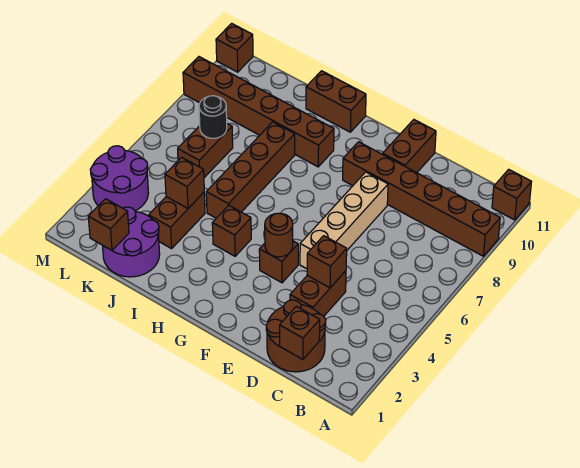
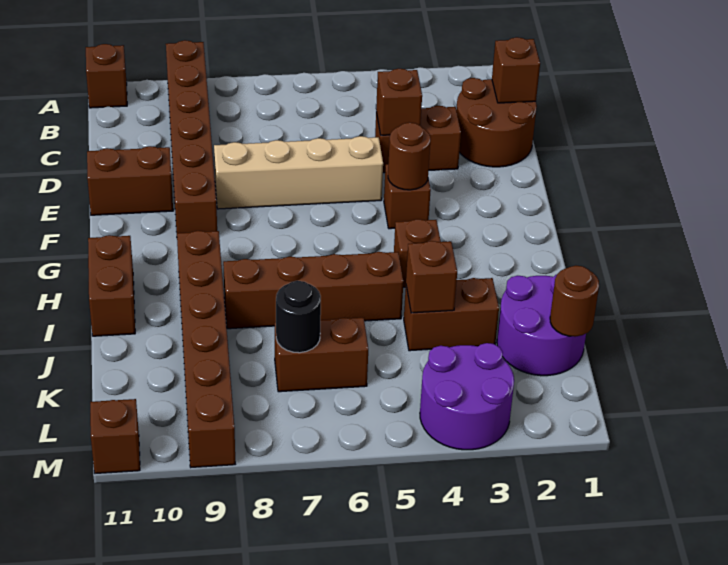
brown brick K1 level 2 -> brown round brick K1 level 2

